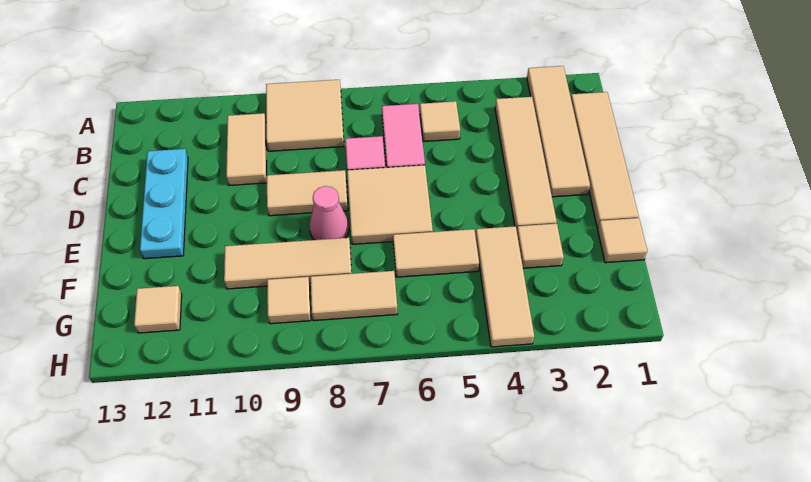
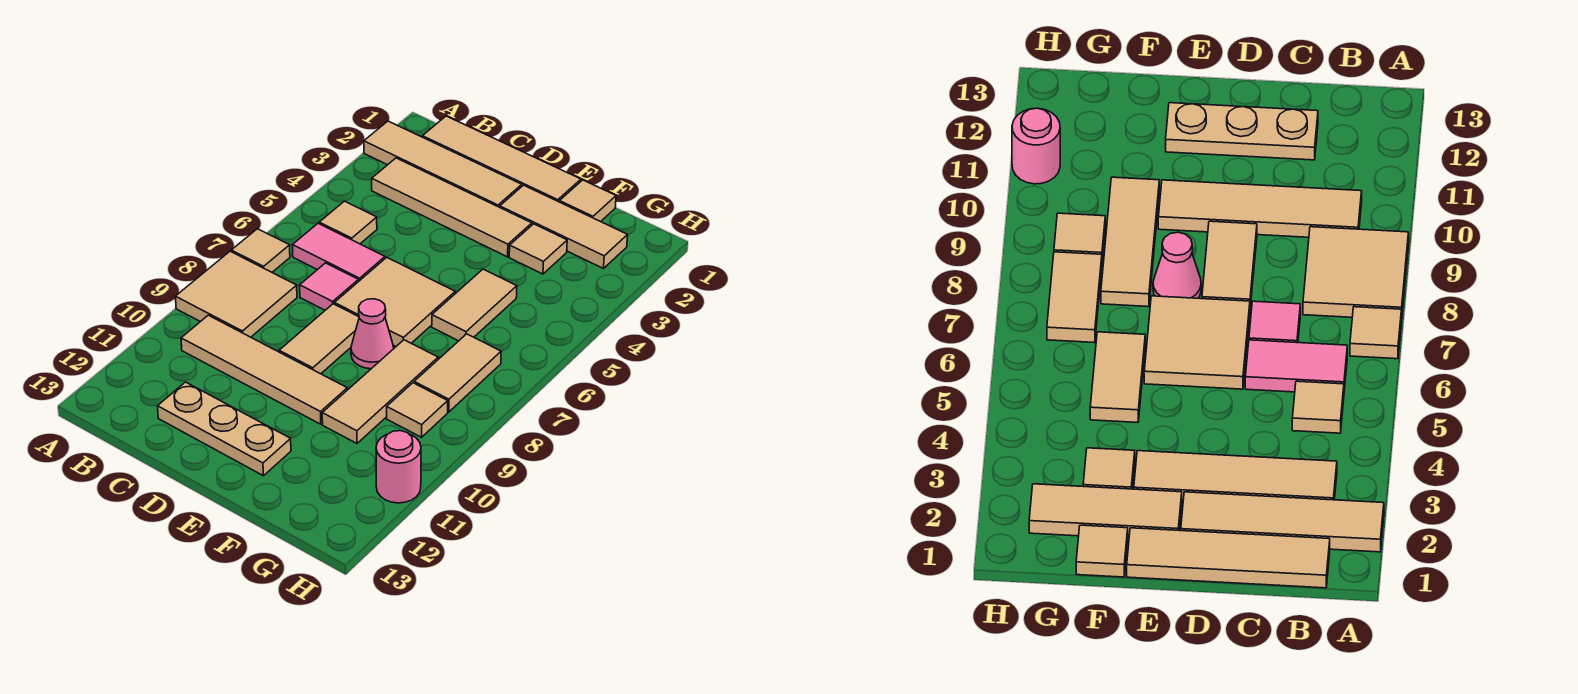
tan tile B10:C10 level 1 -> tan tile B10:E10 level 1
cyan plate C12:E12 level 1 -> tan plate C12:E12 level 1
tan tile F4:H4 level 1 -> tan tile E2:G2 level 1
tan tile G12 level 1 -> tan tile A7 level 1
none -> pink round brick H11 level 1

